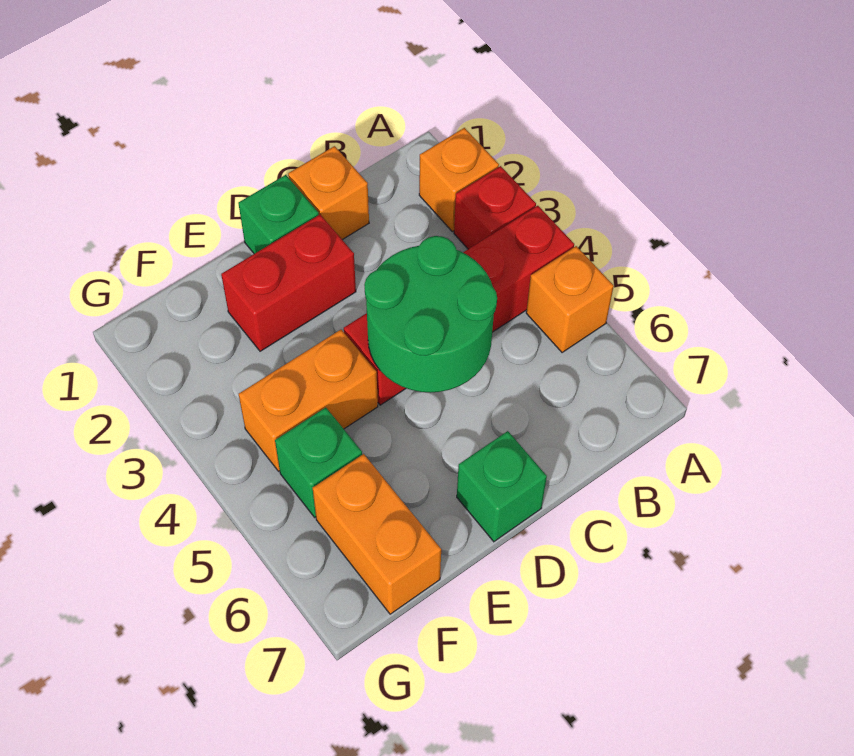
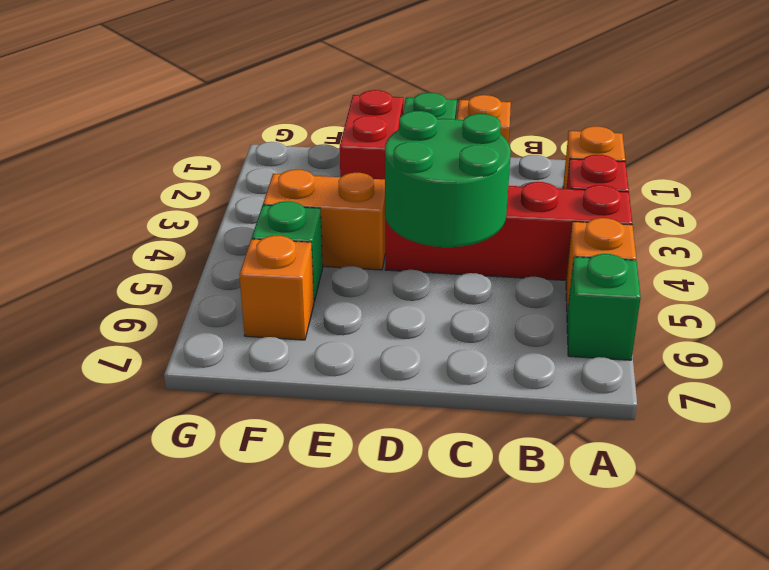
red brick D2:E2 level 1 -> red brick E1:E2 level 1
green brick D7 level 1 -> green brick A6 level 1
orange brick F6:F7 level 1 -> orange brick F6 level 1

